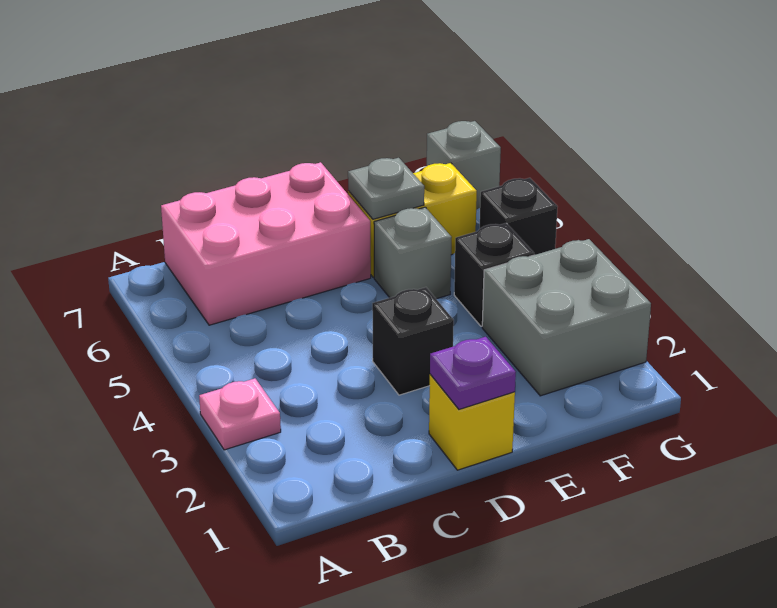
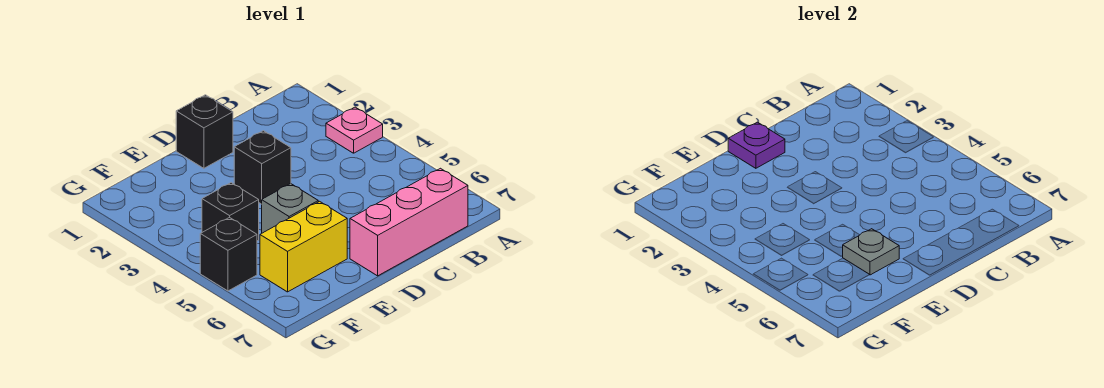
pink brick B6:D7 level 1 -> pink brick B7:D7 level 1
yellow brick D1 level 1 -> black brick D1 level 1
grey brick F2:G3 level 1 -> none
grey brick G7 level 1 -> none

